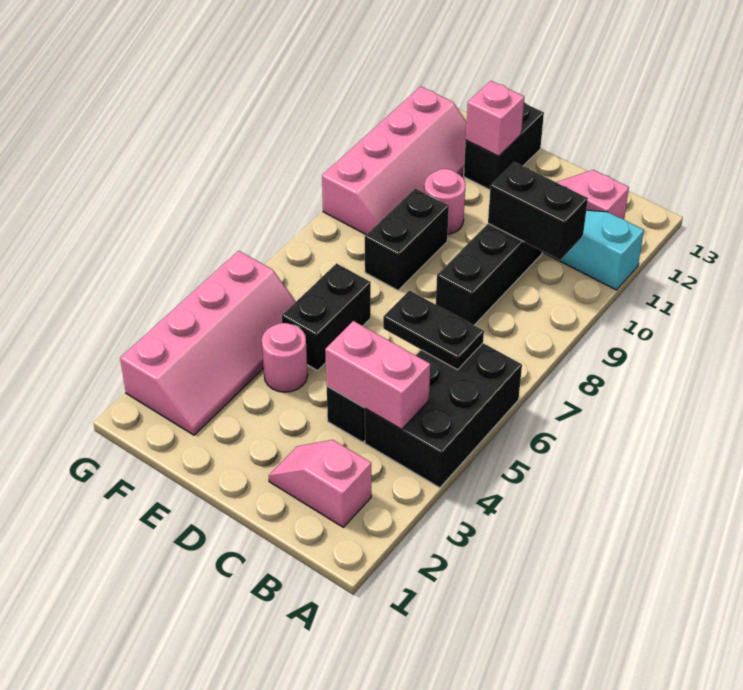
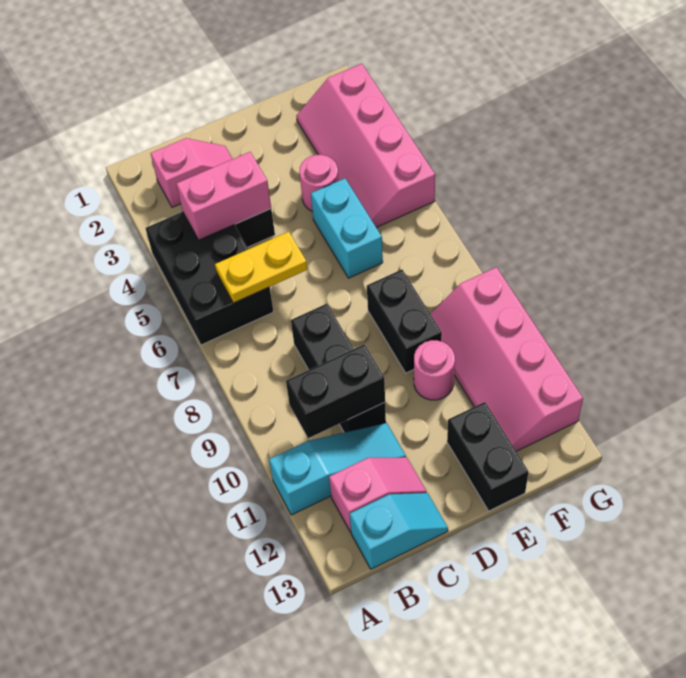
black plate B6:C6 level 2 -> yellow plate B6:C6 level 2
none -> cyan slope B13:C13 level 1 top B
black brick E5:E6 level 1 -> cyan brick E5:E6 level 1
pink brick E12 level 2 -> none

